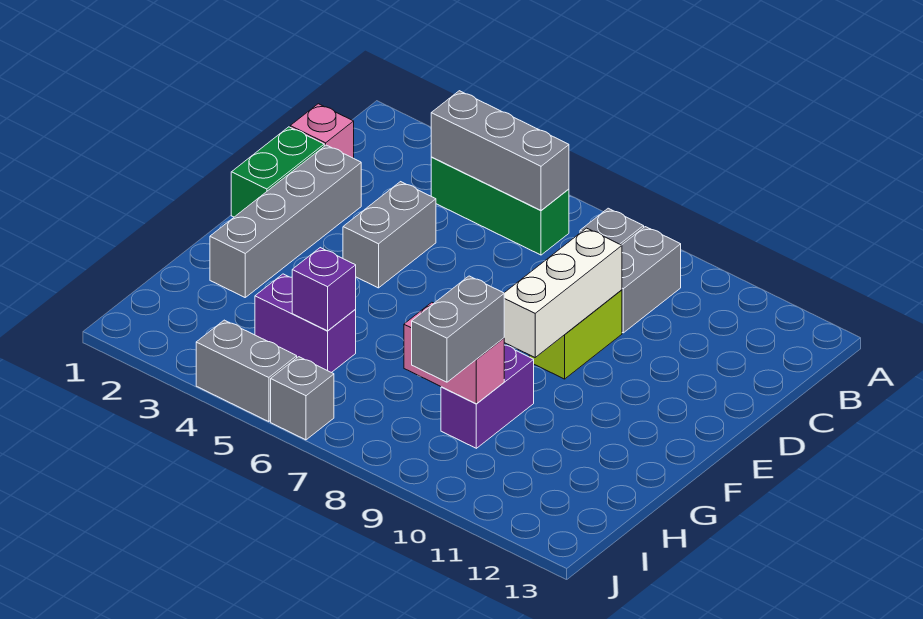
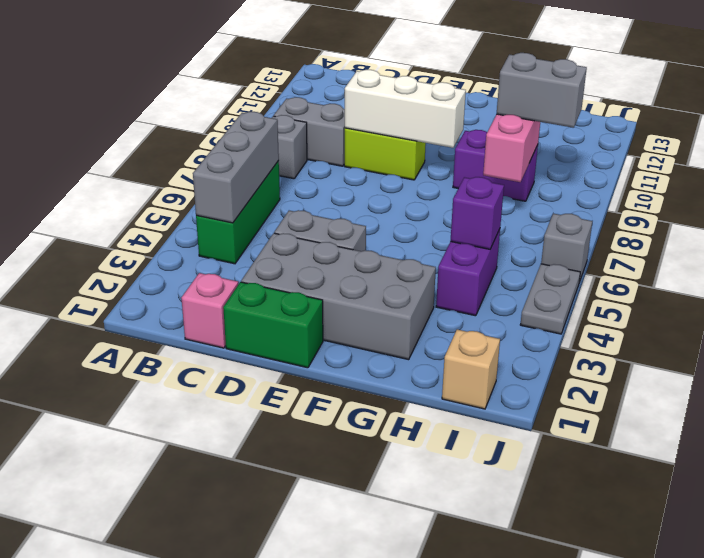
grey brick D2:G2 level 1 -> grey brick D2:G3 level 1
none -> tan brick I1 level 1
grey brick J4:J5 level 1 -> grey plate J4:J5 level 1

